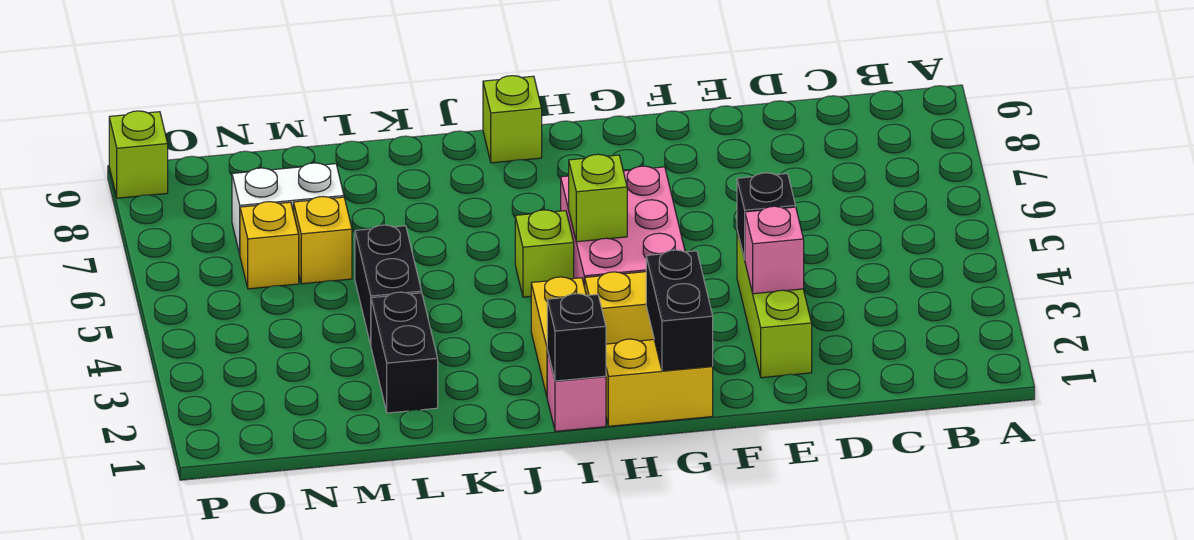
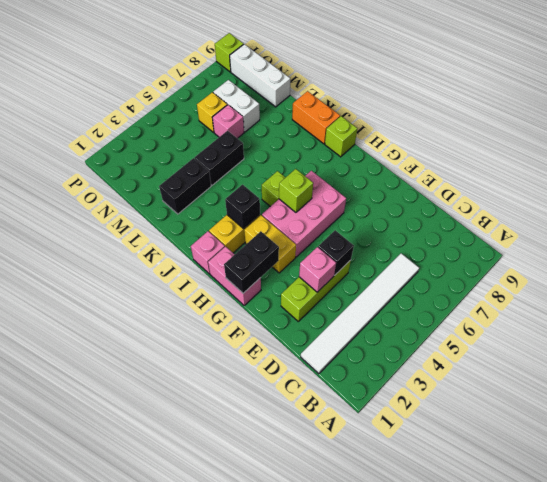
none -> white tile C1:C6 level 1
yellow brick G1:H1 level 1 -> pink brick G1:H1 level 1
black brick I1 level 2 -> black brick I3 level 2
none -> orange brick J9:K9 level 1
yellow brick M6 level 1 -> pink brick M6 level 1
none -> white brick M9:O9 level 1

